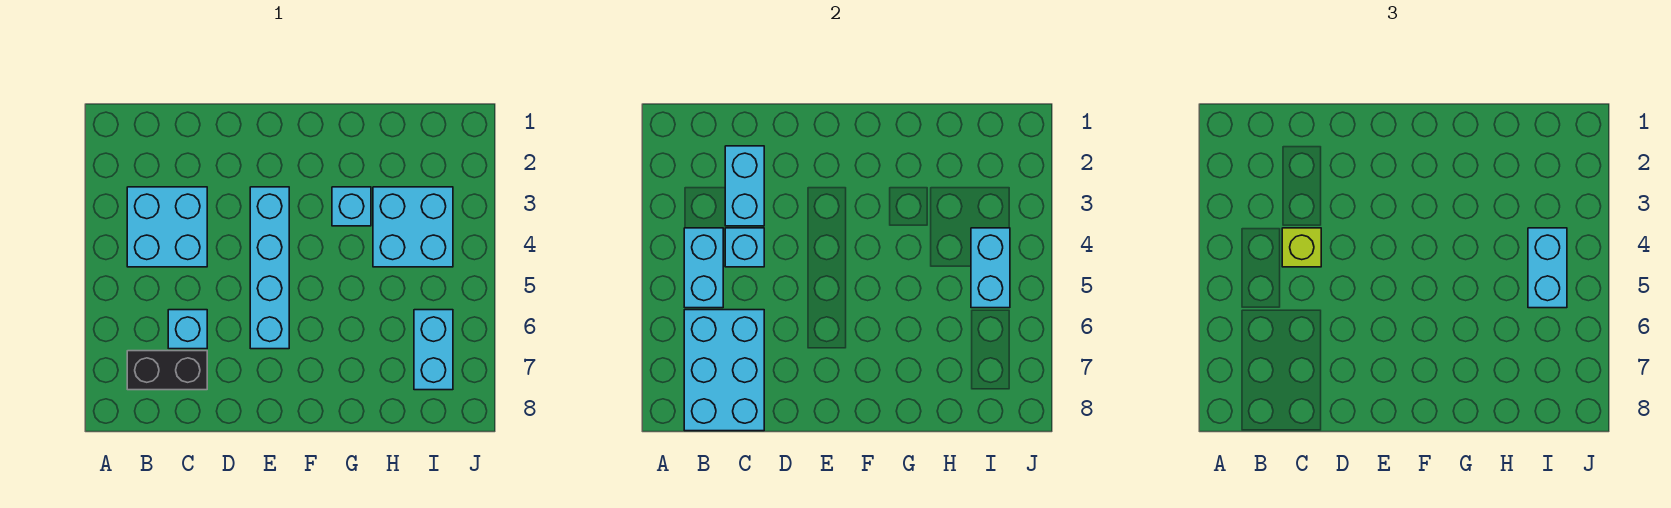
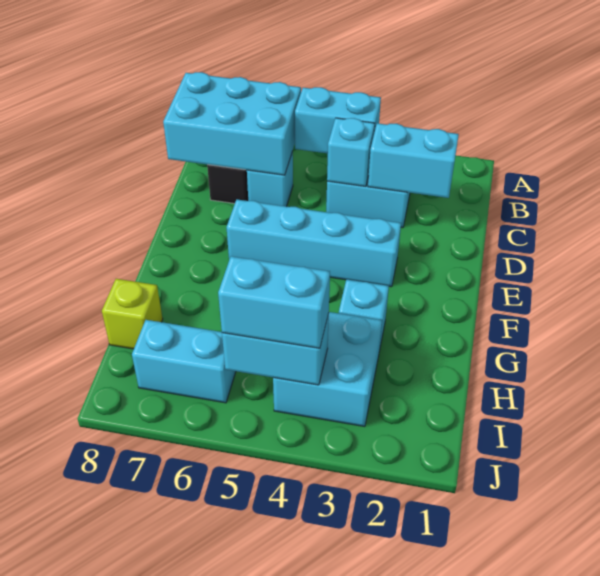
lime brick C4 level 3 -> lime brick H8 level 1

